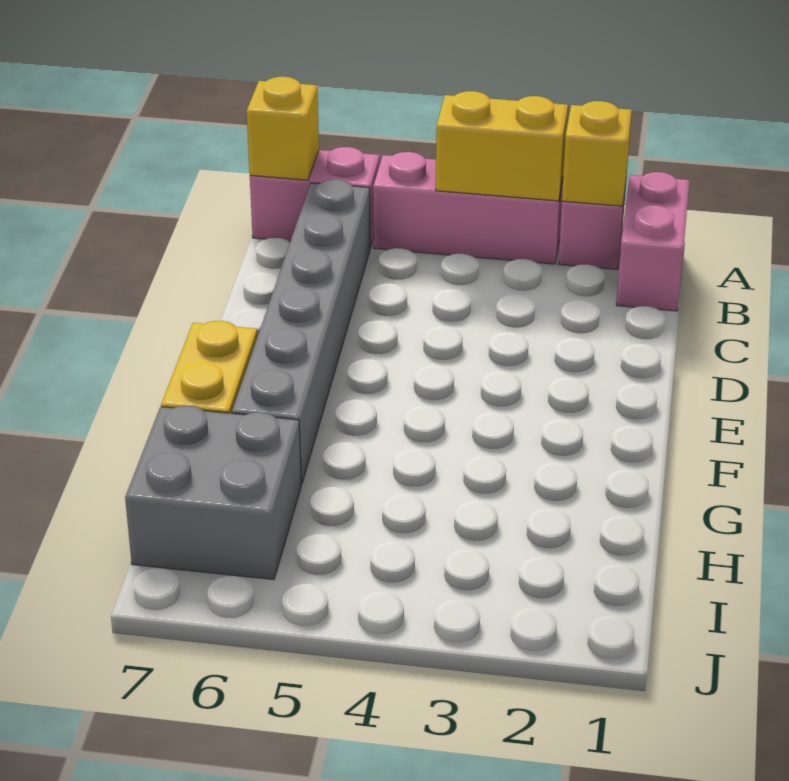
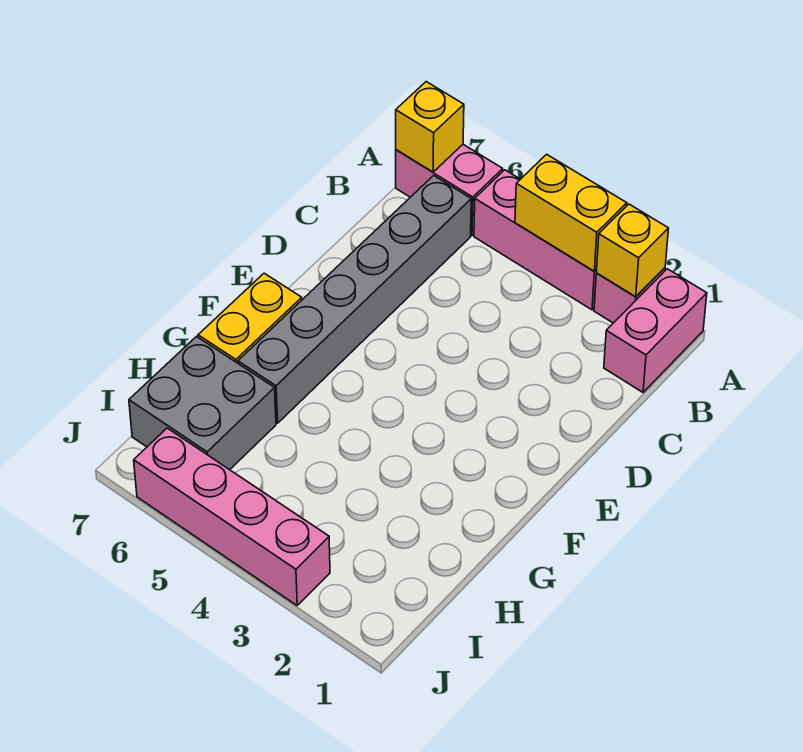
none -> pink brick J3:J6 level 1

